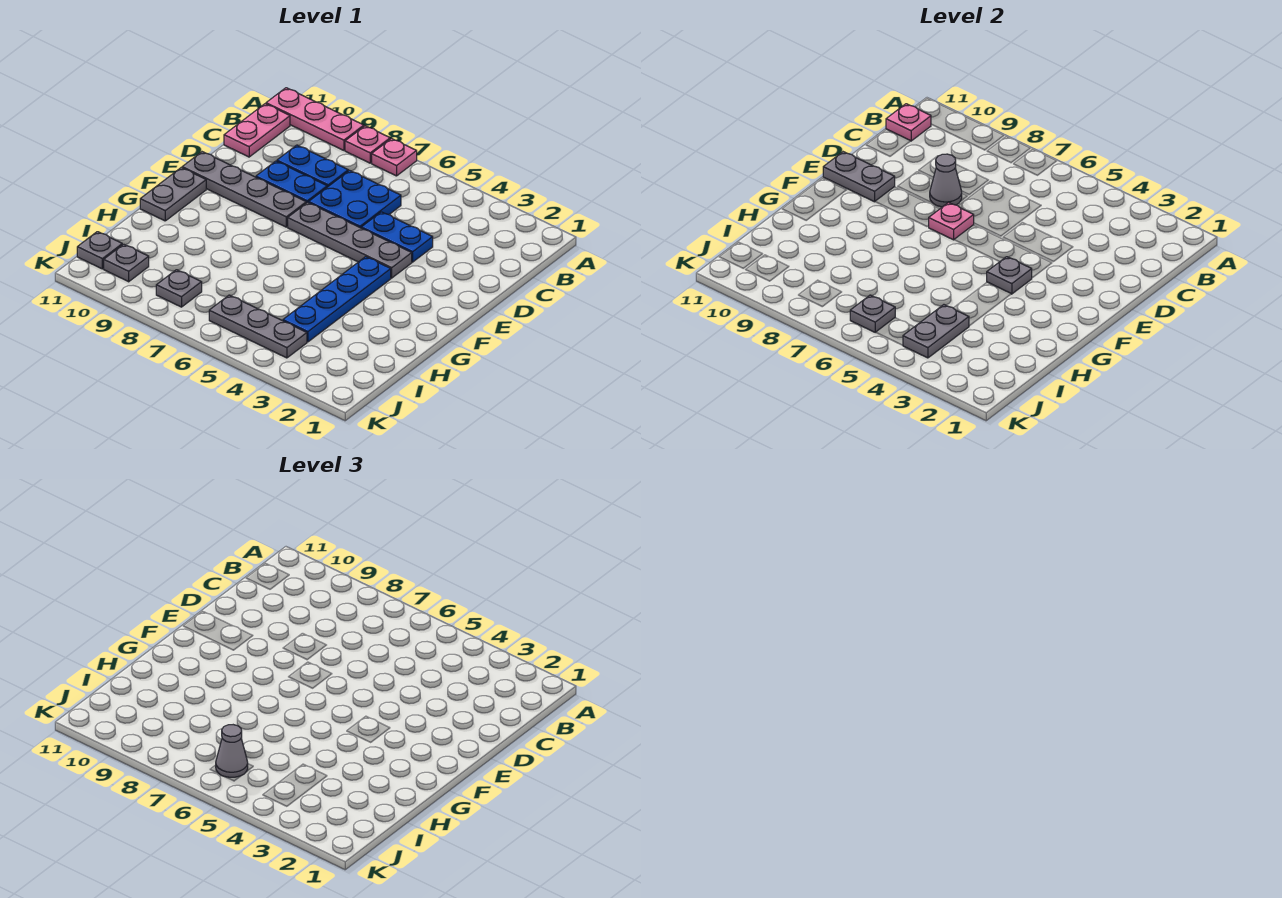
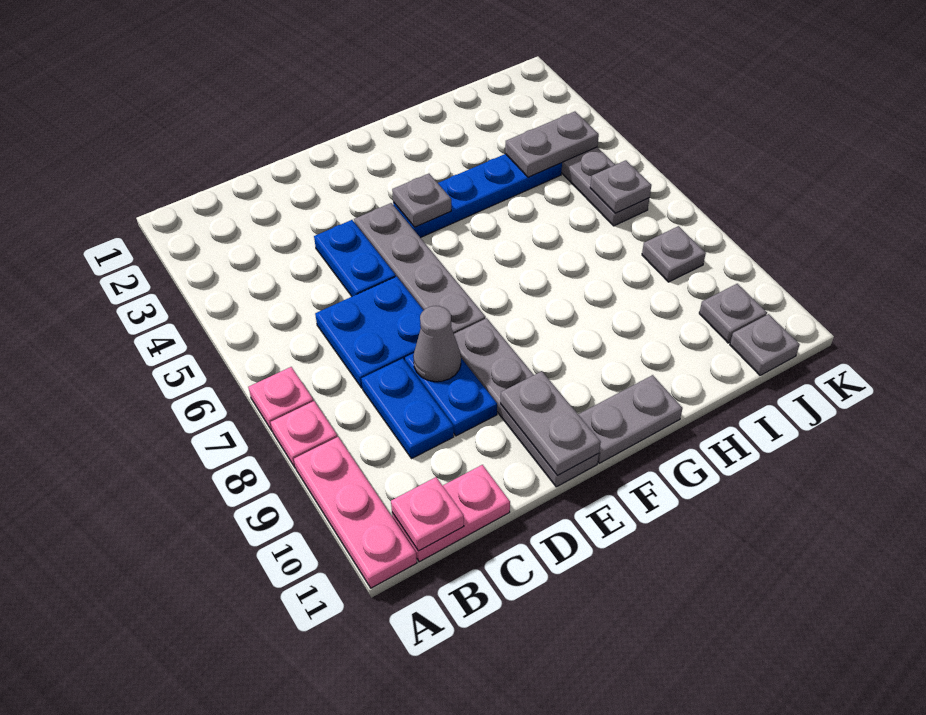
pink plate E7 level 2 -> none
grey cone J6 level 3 -> none

